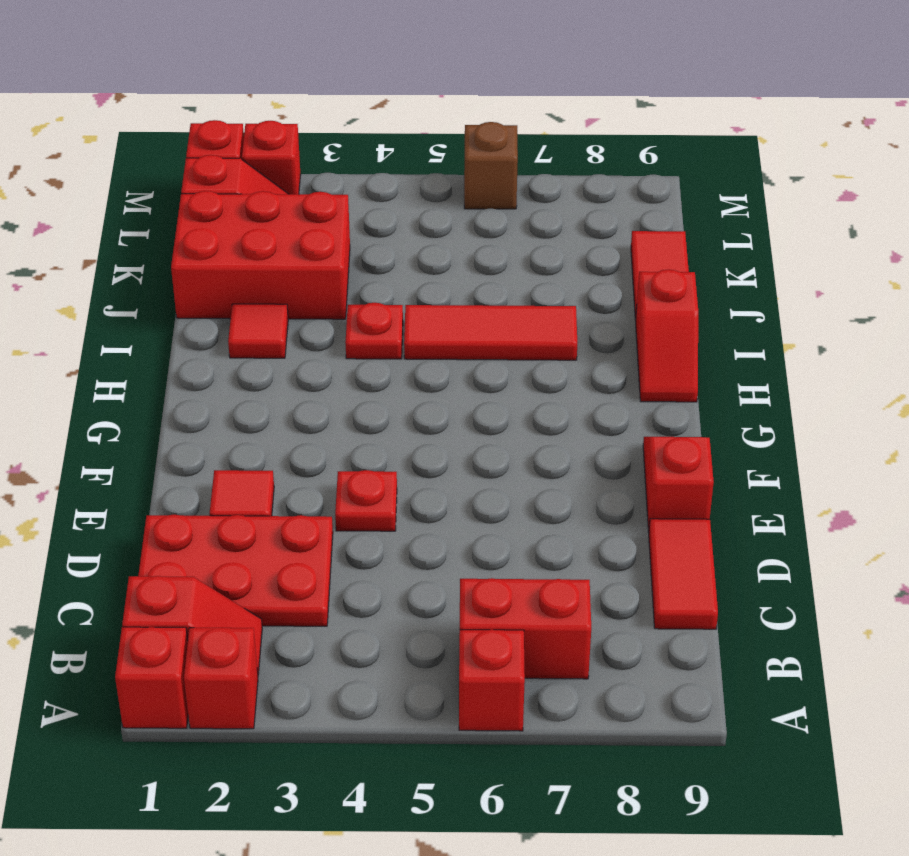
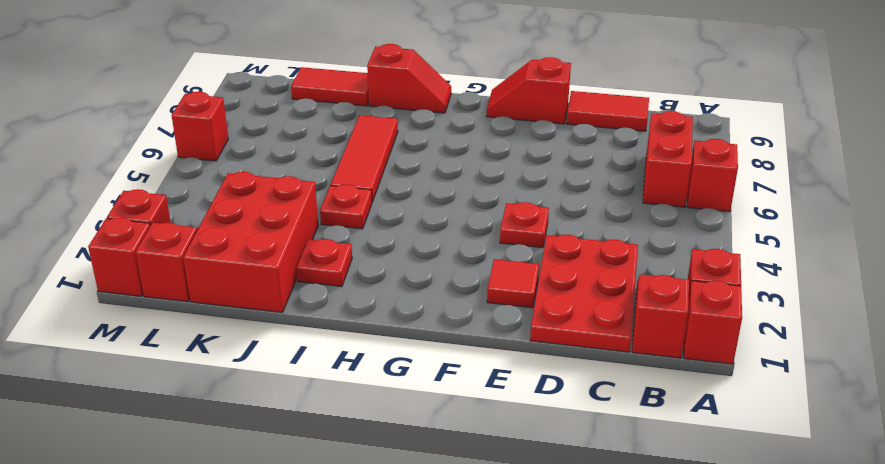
red tile I2 level 1 -> red plate I2 level 1
brown brick M6 level 1 -> red brick M6 level 1

